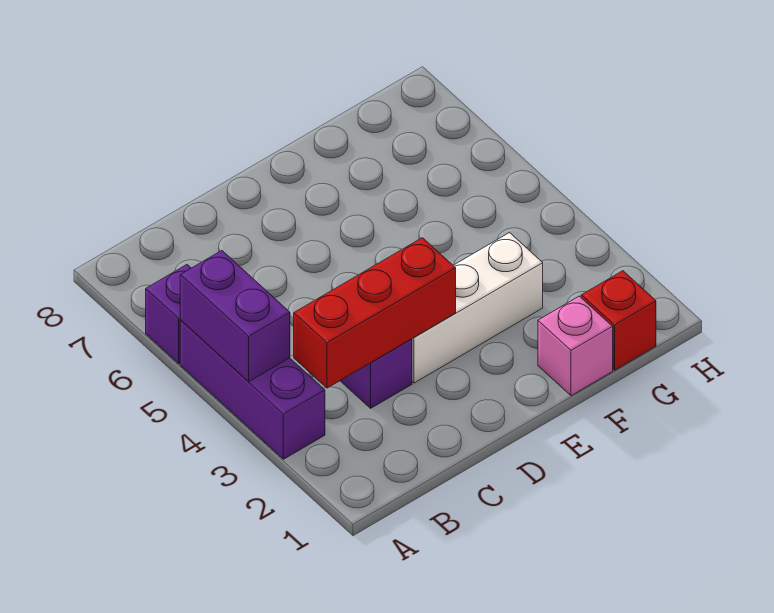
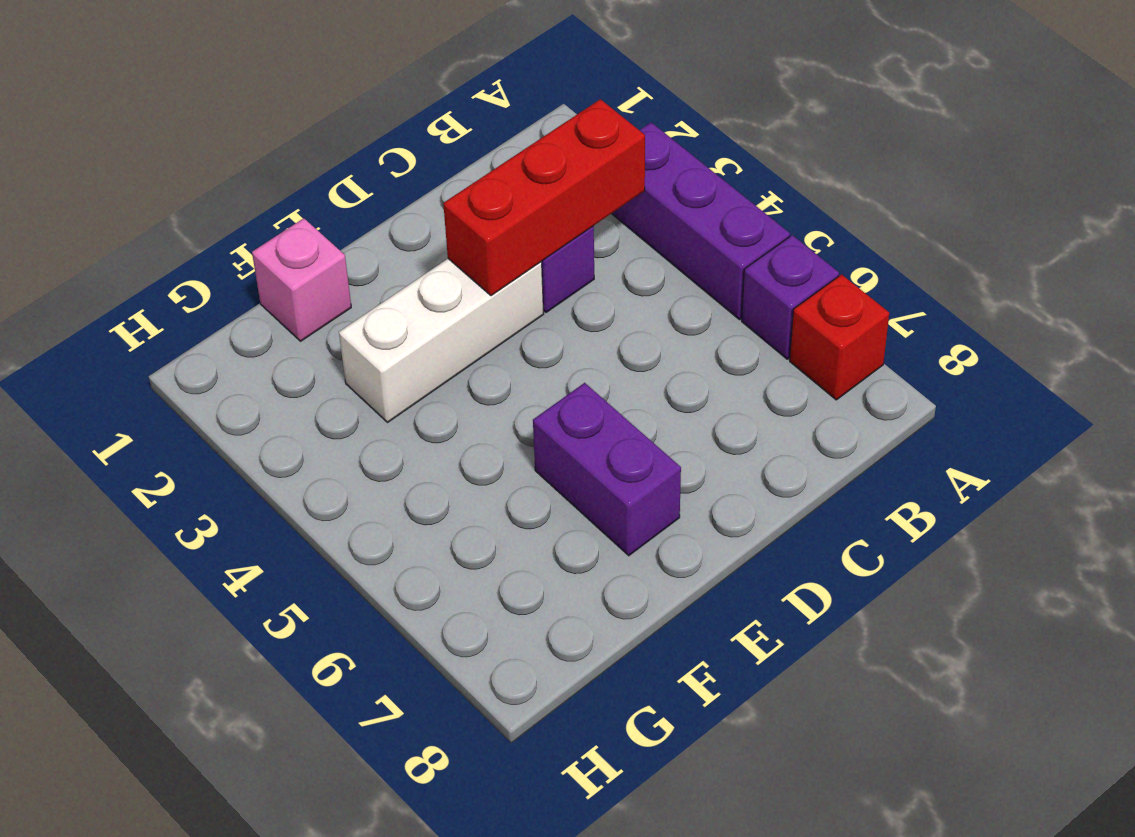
purple brick A4:A5 level 2 -> purple brick E6:E7 level 1
red brick G1 level 1 -> red brick A7 level 1

